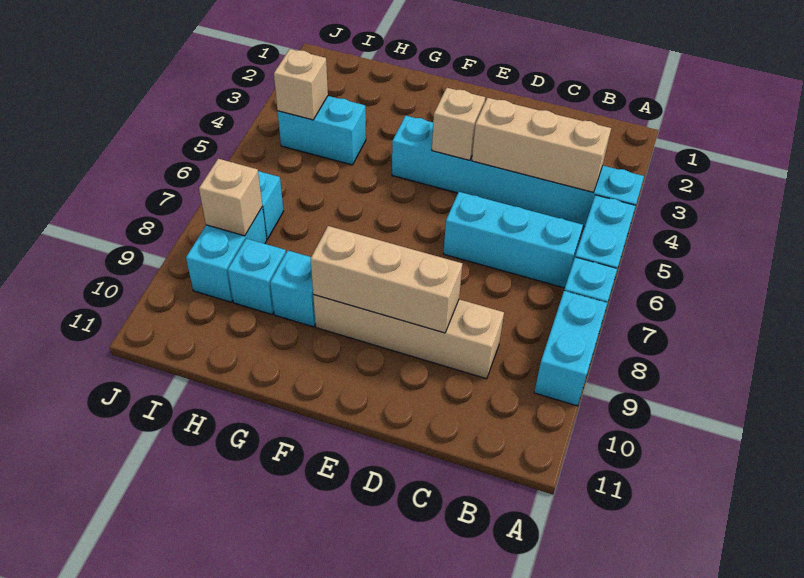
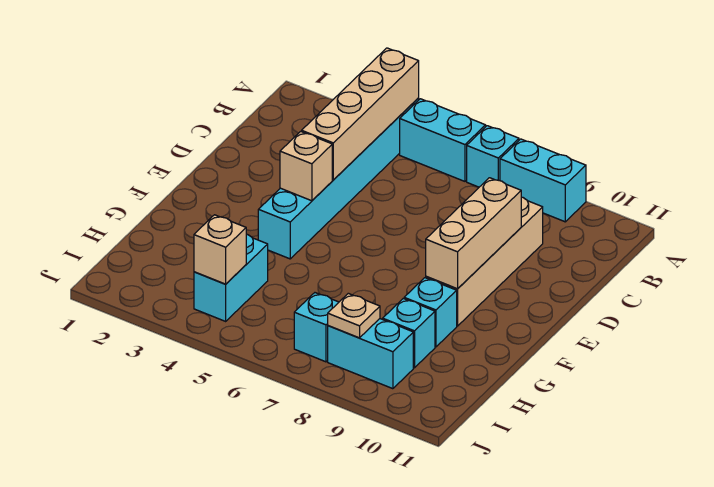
tan brick B4:D4 level 2 -> tan brick A4:D4 level 2
cyan brick B6:D6 level 1 -> none
tan brick I8 level 2 -> tan plate I8 level 2

